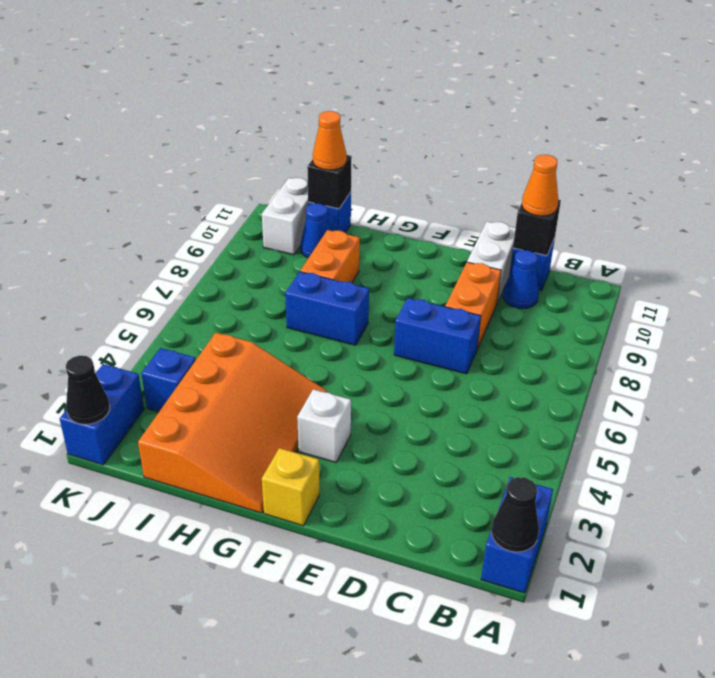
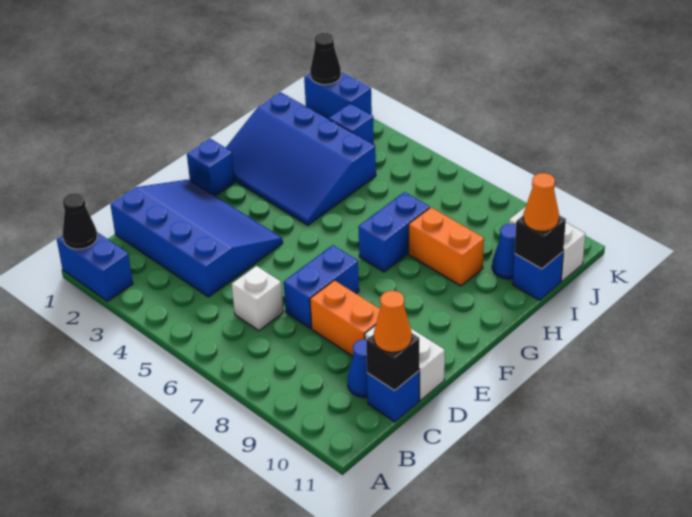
none -> blue slope C1:E4 level 1 top C
yellow brick F1 level 1 -> blue brick F1 level 1
white brick F3 level 1 -> white brick C6 level 1
orange slope G1:I4 level 1 top I -> blue slope G1:I4 level 1 top I

